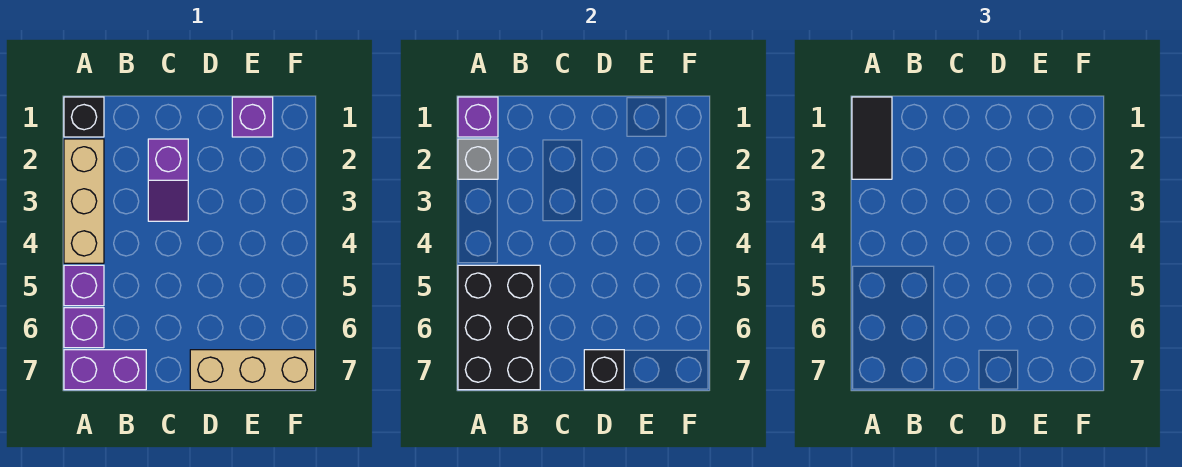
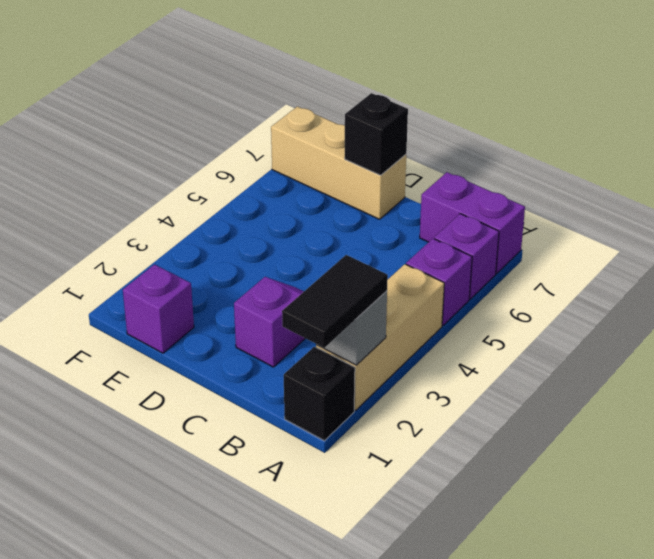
purple brick A1 level 2 -> none
black brick A5:B7 level 2 -> none

